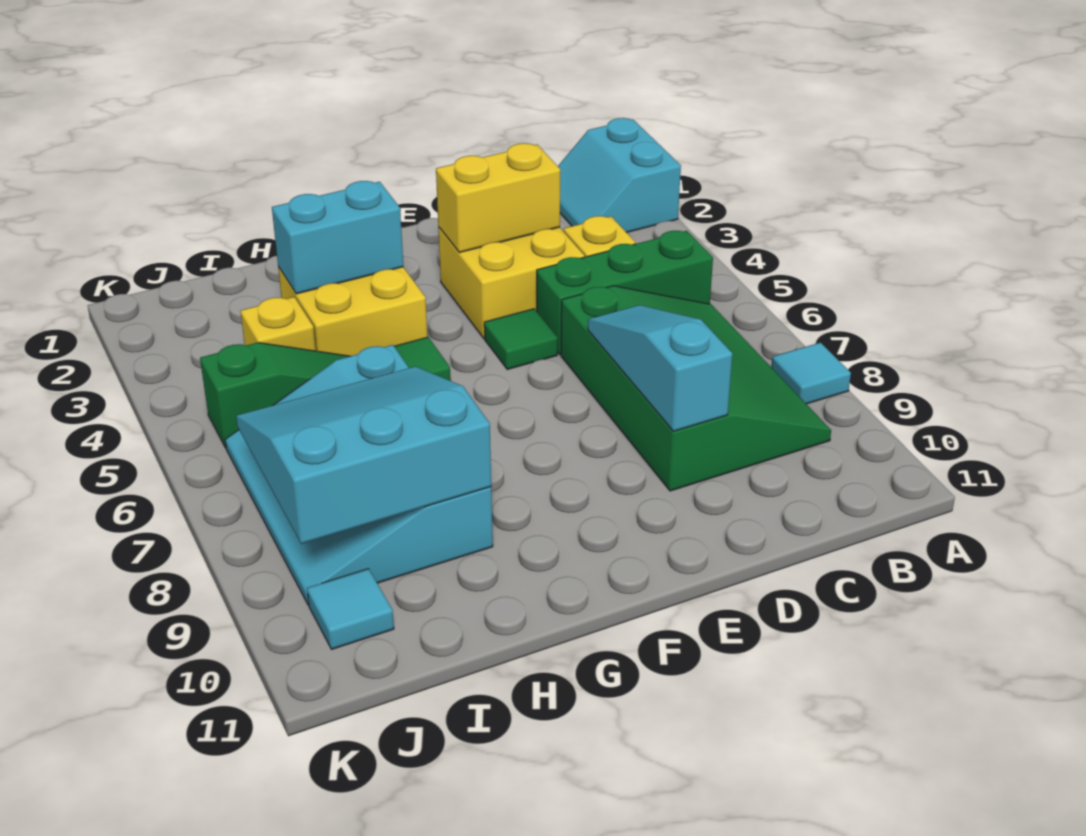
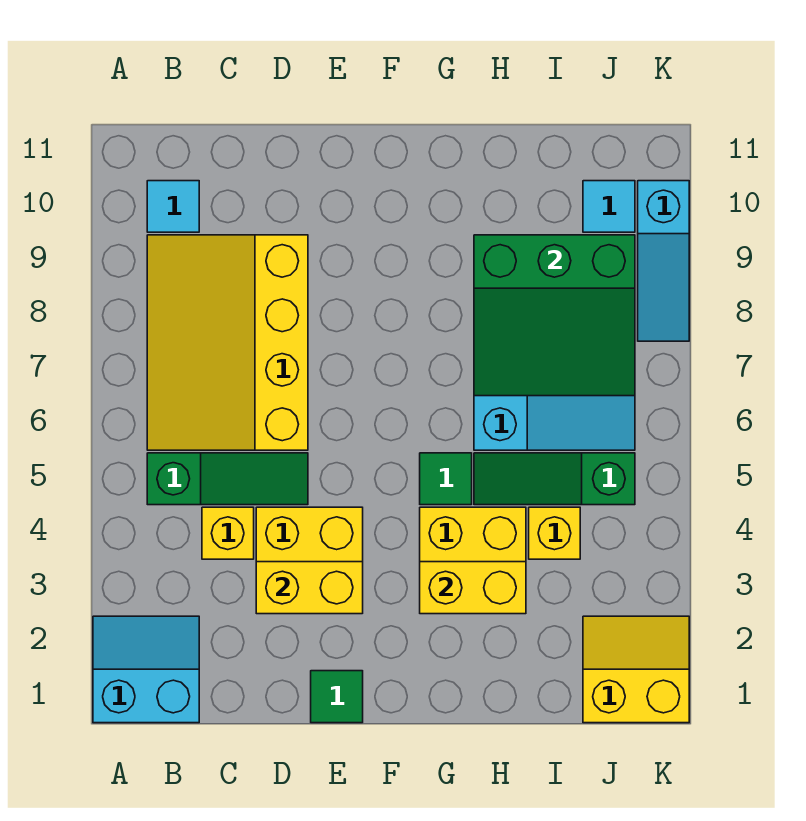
cyan slope A1:B2 level 1 top A -> cyan slope A1:B2 level 1 top 1
cyan tile A8 level 1 -> cyan tile B10 level 1
green brick B5:D5 level 1 -> green slope B5:D5 level 1 top B
green slope B6:D9 level 1 top D -> yellow slope B6:D9 level 1 top D
cyan slope D7:D9 level 2 top 9 -> cyan slope K8:K10 level 1 top 10
green tile E5 level 1 -> green tile E1 level 1
cyan brick G3:H3 level 2 -> yellow brick G3:H3 level 2
cyan slope H7:J9 level 2 top 9 -> green slope H7:J9 level 2 top 9
none -> yellow slope J1:K2 level 1 top 1

